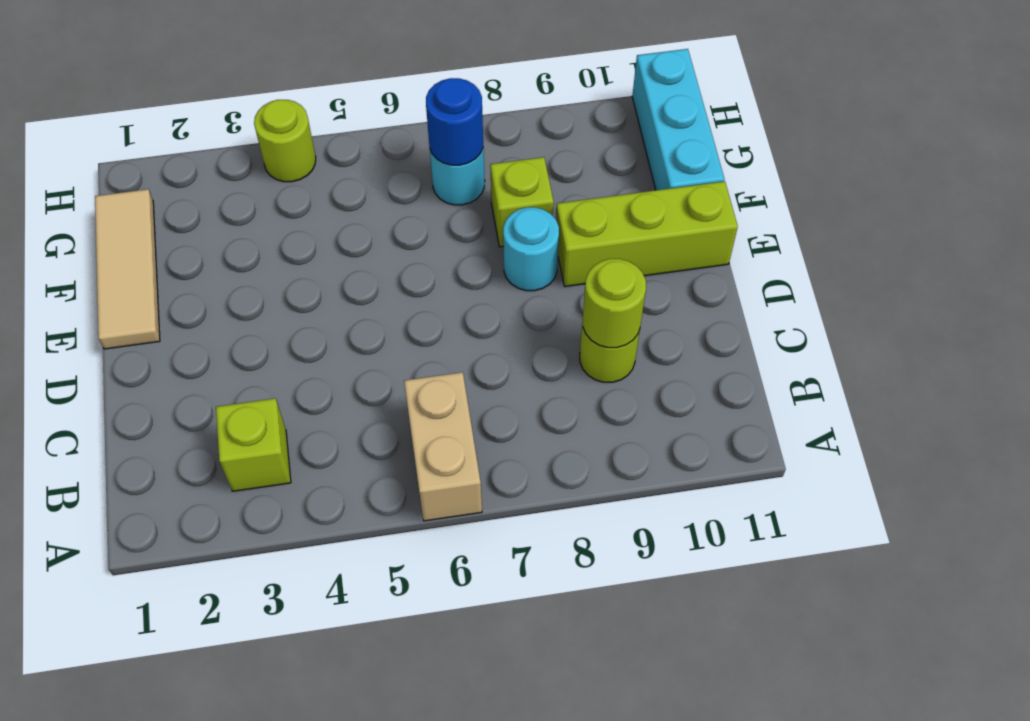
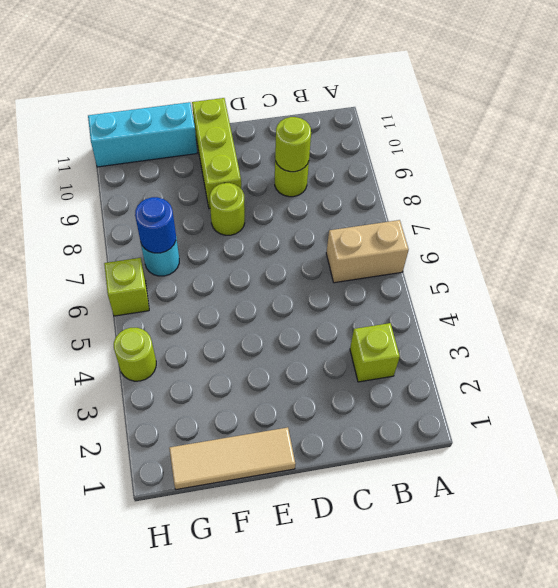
cyan round brick E8 level 1 -> lime round brick E8 level 1
lime brick F8 level 1 -> lime brick H6 level 1

